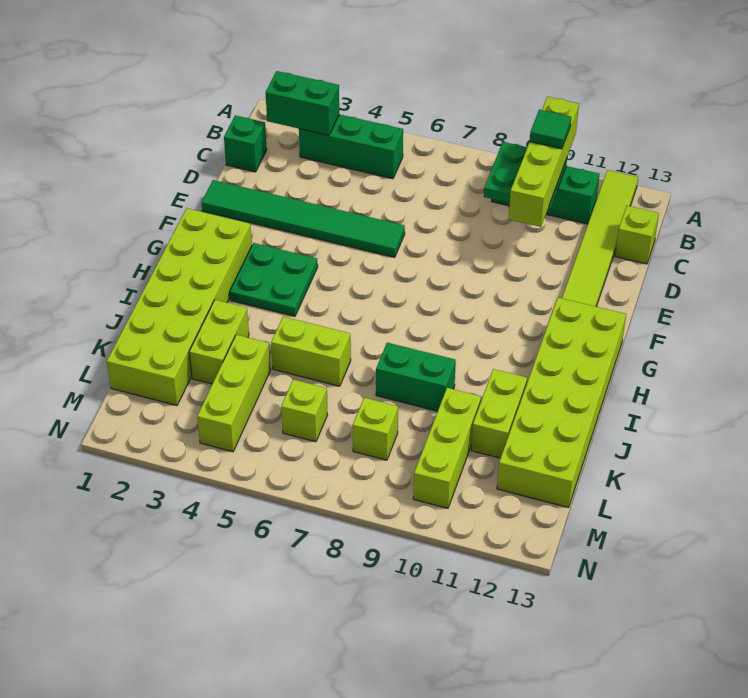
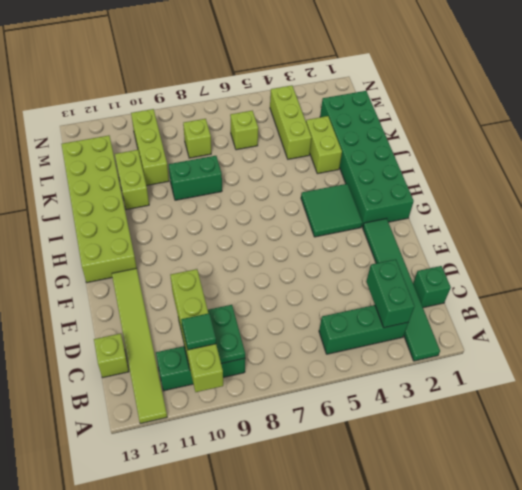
green brick B2:B3 level 2 -> green brick B3:C3 level 2
green tile E1:E6 level 1 -> green tile A2:F2 level 1
lime brick G1:L2 level 1 -> green brick G1:L2 level 1
green plate G3:H4 level 1 -> green tile G3:H4 level 1
lime brick J5:J6 level 1 -> none

